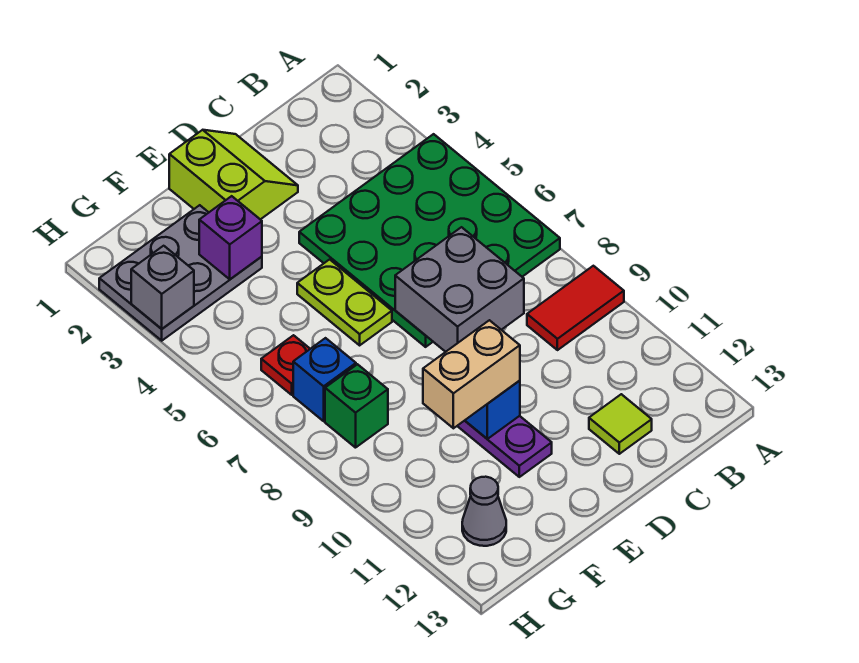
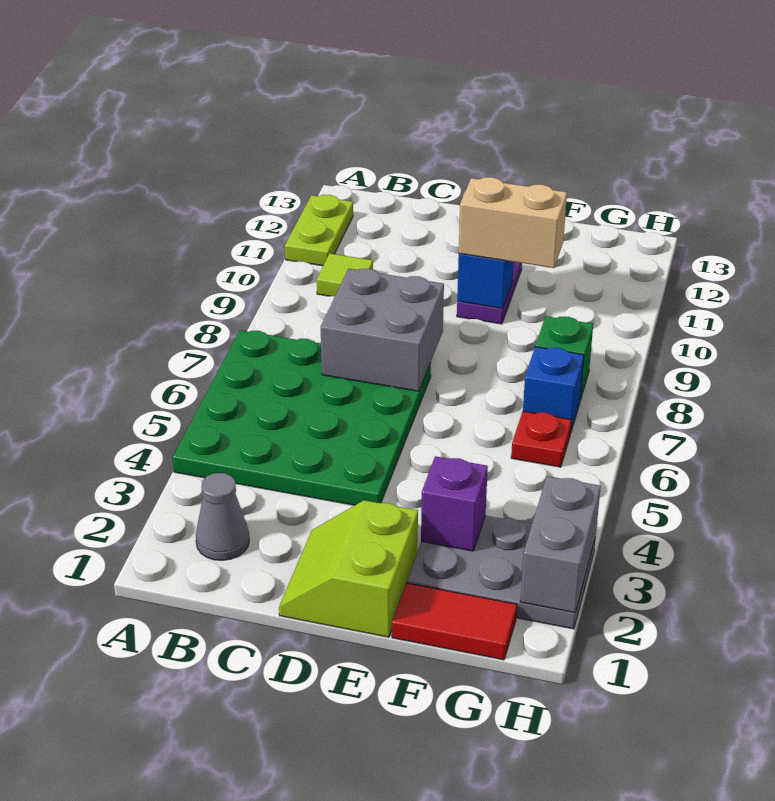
red tile A9:B9 level 1 -> red tile F1:G1 level 1
lime tile C12 level 1 -> lime tile B10 level 1
lime plate E5:E6 level 1 -> lime plate A11:A12 level 1
grey cone G12 level 1 -> grey cone B2 level 1
grey brick H3 level 2 -> grey brick H2:H3 level 2

